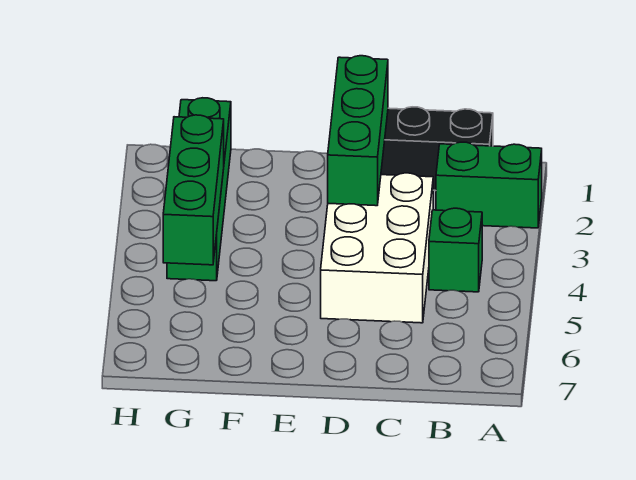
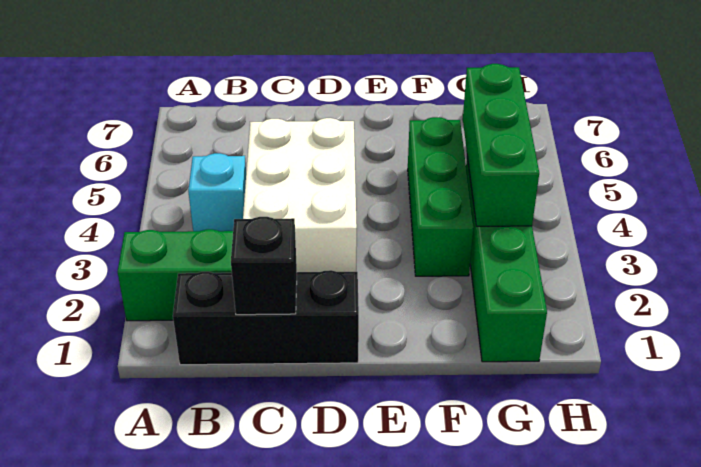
green brick B4 level 1 -> cyan brick B4 level 1
none -> black brick C1 level 2
green brick D1:D3 level 2 -> green brick F3:F5 level 1

